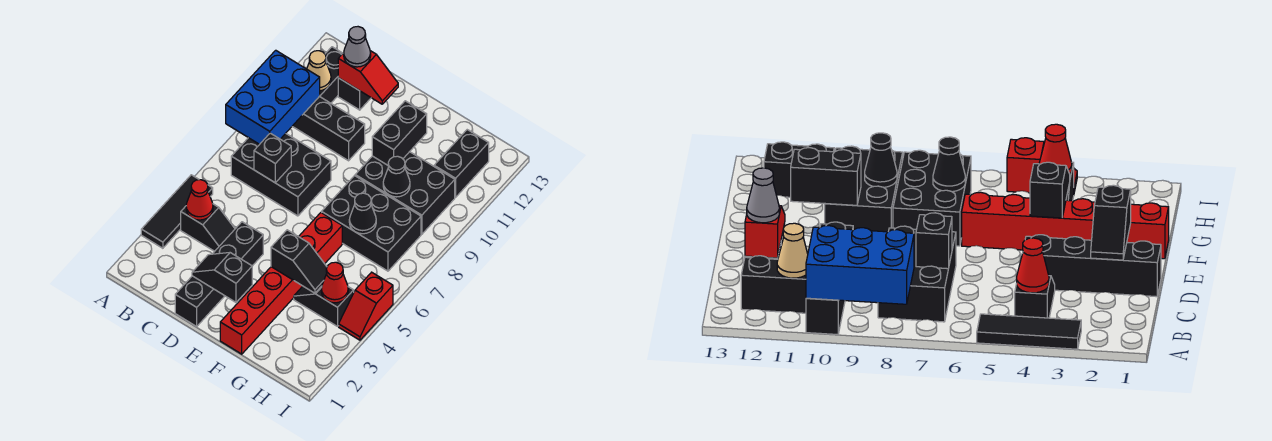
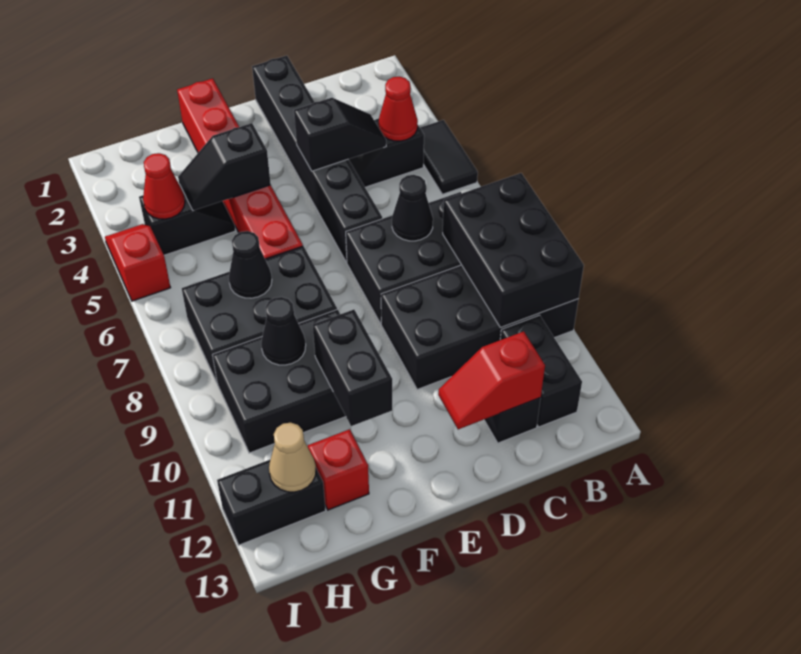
black tile A3:A5 level 1 -> black tile A4:A5 level 1
blue brick A8:B10 level 2 -> black brick A8:B10 level 2
black brick A10:D10 level 1 -> black brick A9:D10 level 1
tan cone B11 level 2 -> tan cone H12 level 2
black brick C7 level 2 -> black cone C7 level 2
grey cone C12 level 3 -> none
black brick D1:D4 level 1 -> black brick D1:D6 level 1
black slope D2:E2 level 2 top E -> black slope C4:D4 level 2 top D
none -> red brick G12 level 1
black brick H11:H12 level 1 -> black brick H12:I12 level 1

